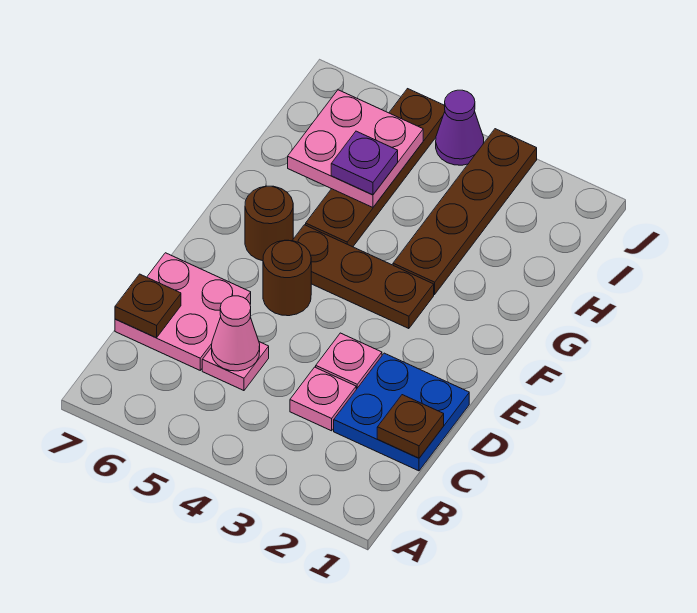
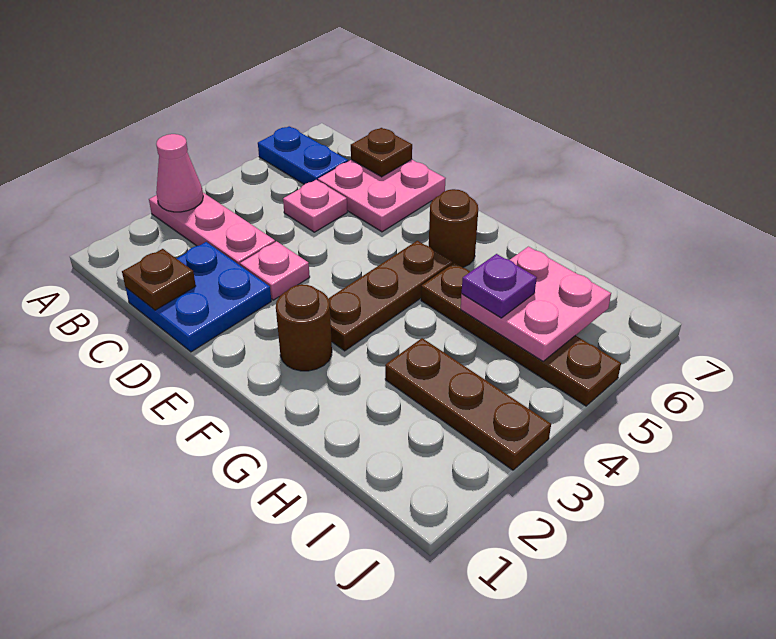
none -> blue plate A6:B6 level 1
pink plate C3 level 1 -> pink plate A3:C3 level 1
pink cone C5 level 2 -> pink cone A3 level 2
brown round brick E5 level 1 -> brown round brick F2 level 1
brown plate G3:J3 level 1 -> brown plate H3:J3 level 1
purple cone J4 level 1 -> none

